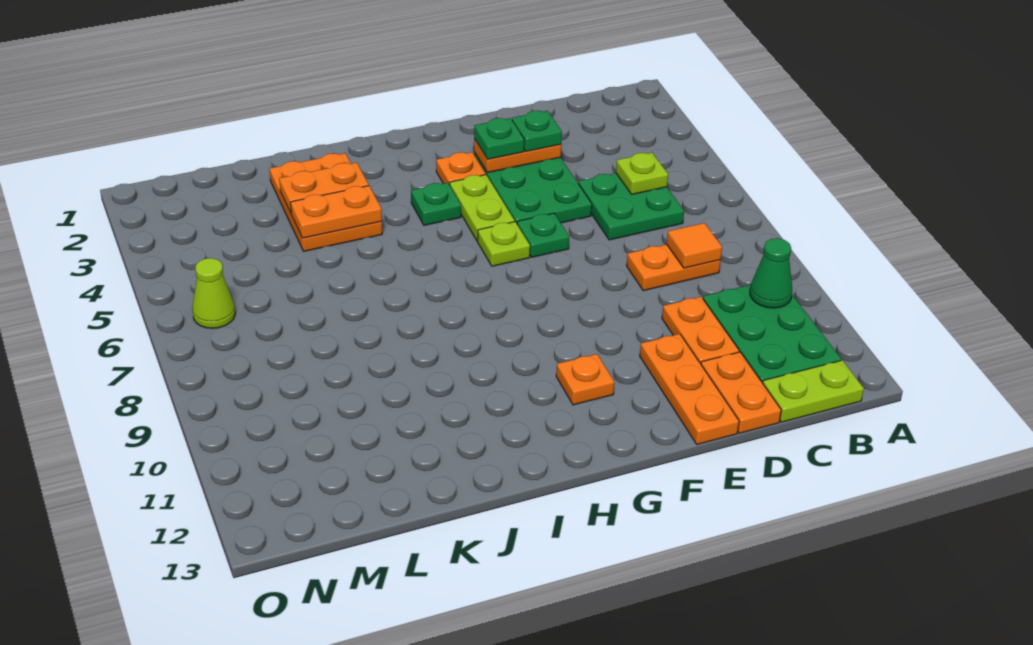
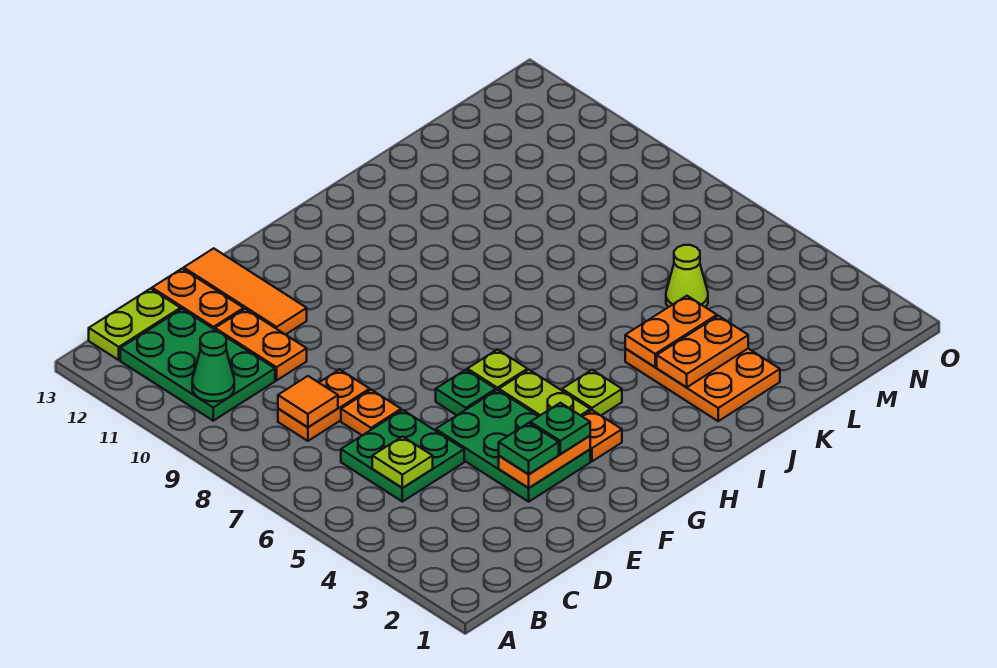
orange plate E11:E13 level 1 -> orange tile E11:E13 level 1
orange plate G11 level 1 -> orange plate D7 level 1
green plate H4 level 1 -> lime plate H4 level 1
lime cone N6 level 1 -> lime cone L5 level 1

